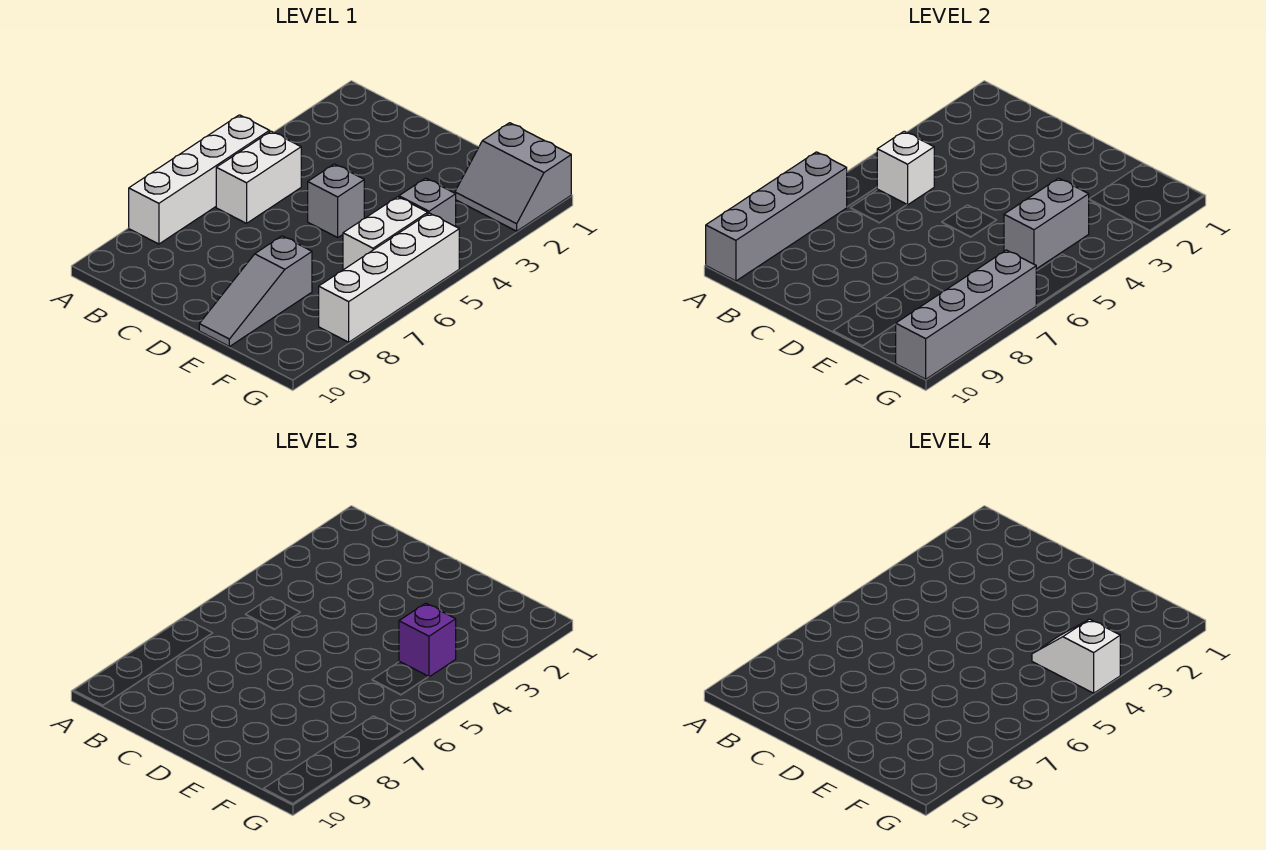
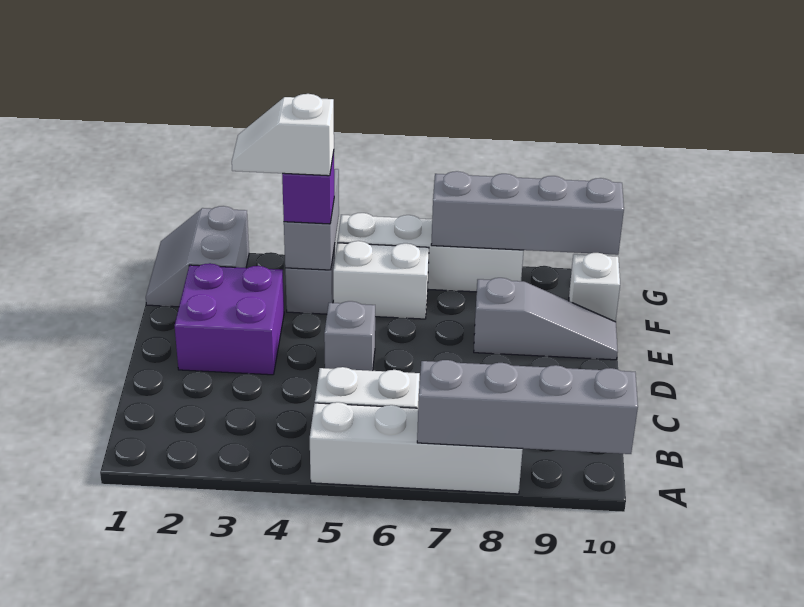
white brick B5 level 2 -> white brick F10 level 1
none -> purple brick D2:E3 level 1
grey slope F1:G2 level 1 top 1 -> grey slope F1:G2 level 1 top 2
grey brick F4:F5 level 2 -> grey brick F4:G4 level 2
white slope F4:G4 level 4 top G -> white slope F3:F4 level 4 top 4

